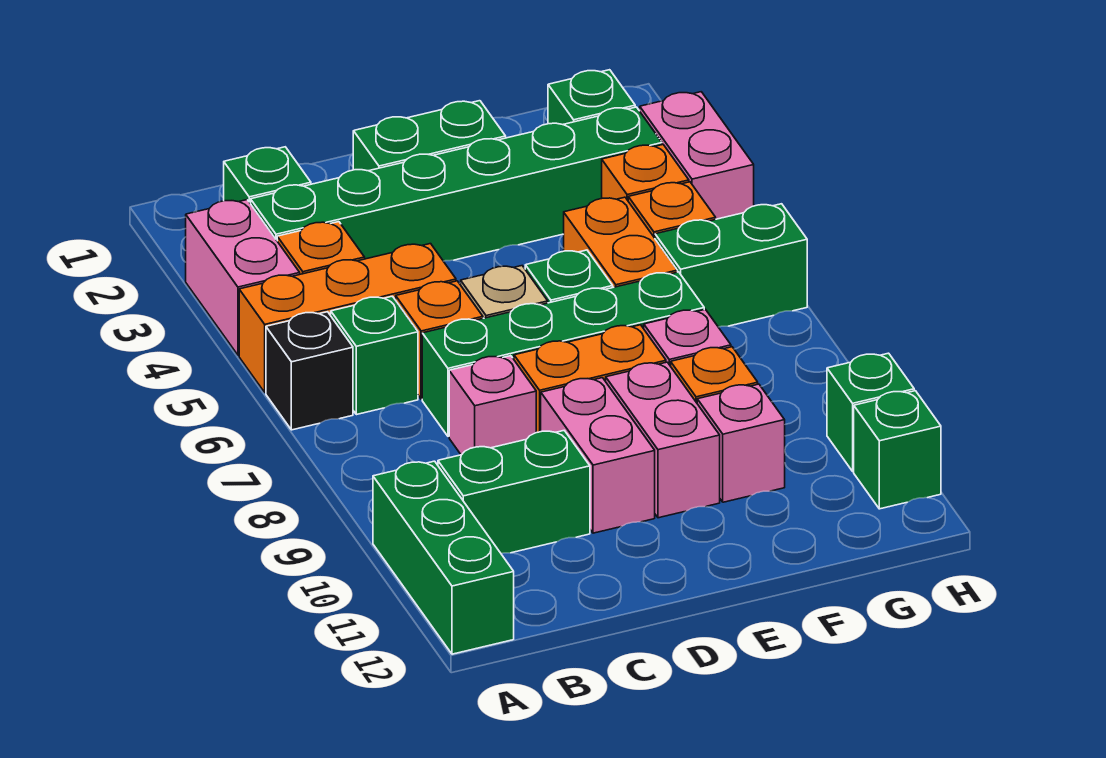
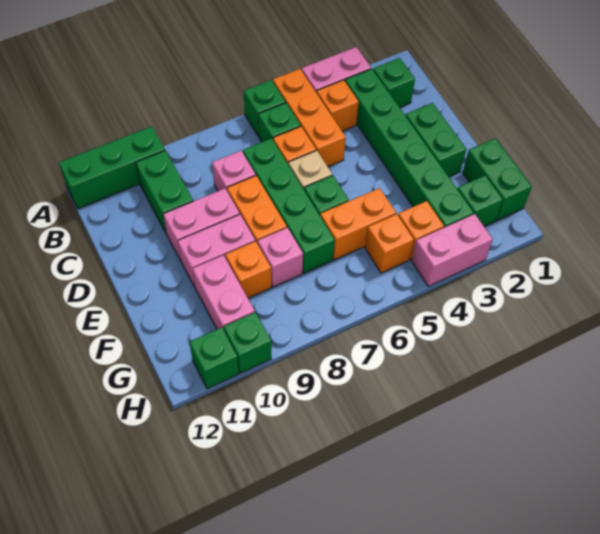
black brick A6 level 1 -> green brick A6 level 1
pink brick F10 level 1 -> pink brick F10:G10 level 1
green brick G6:H6 level 1 -> green brick F1:G1 level 1

